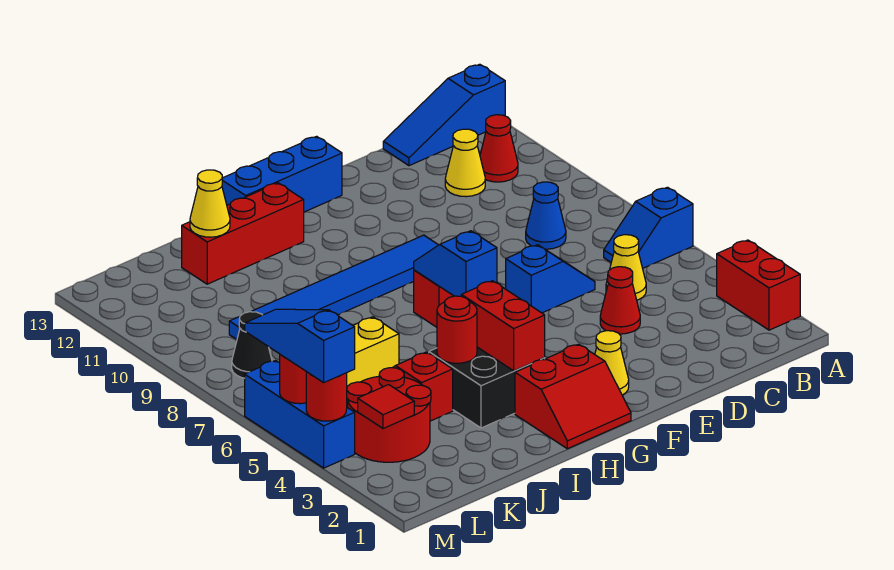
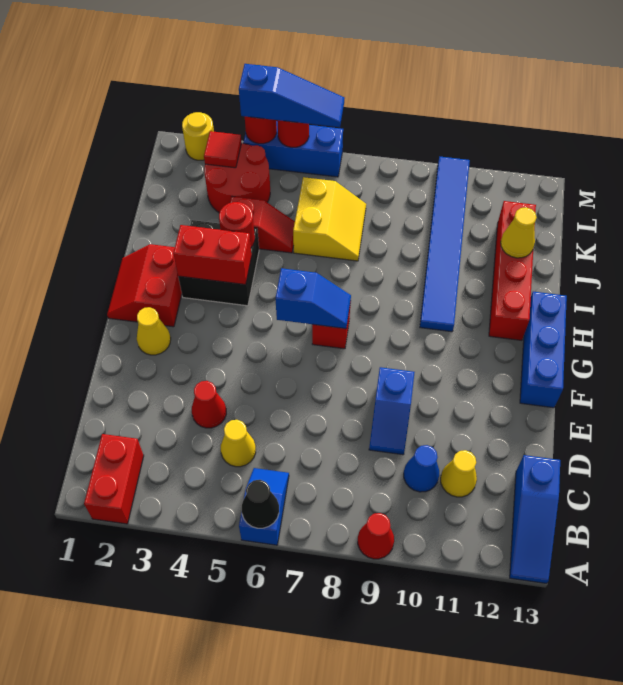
red brick A2:A3 level 1 -> red brick A2:B2 level 1
blue slope A13:C13 level 1 top A -> blue slope A13:C13 level 1 top C
red cone B11 level 1 -> red cone A9 level 1
blue cone C8 level 1 -> blue cone C10 level 1
blue slope D6:E6 level 1 top E -> blue slope D9:E9 level 1 top E
blue tile F9:K9 level 1 -> blue tile H10:M10 level 1
red brick H12:J12 level 1 -> red brick H12:K12 level 1
black cone L8 level 1 -> black cone A6 level 2
none -> yellow round brick M2 level 1

